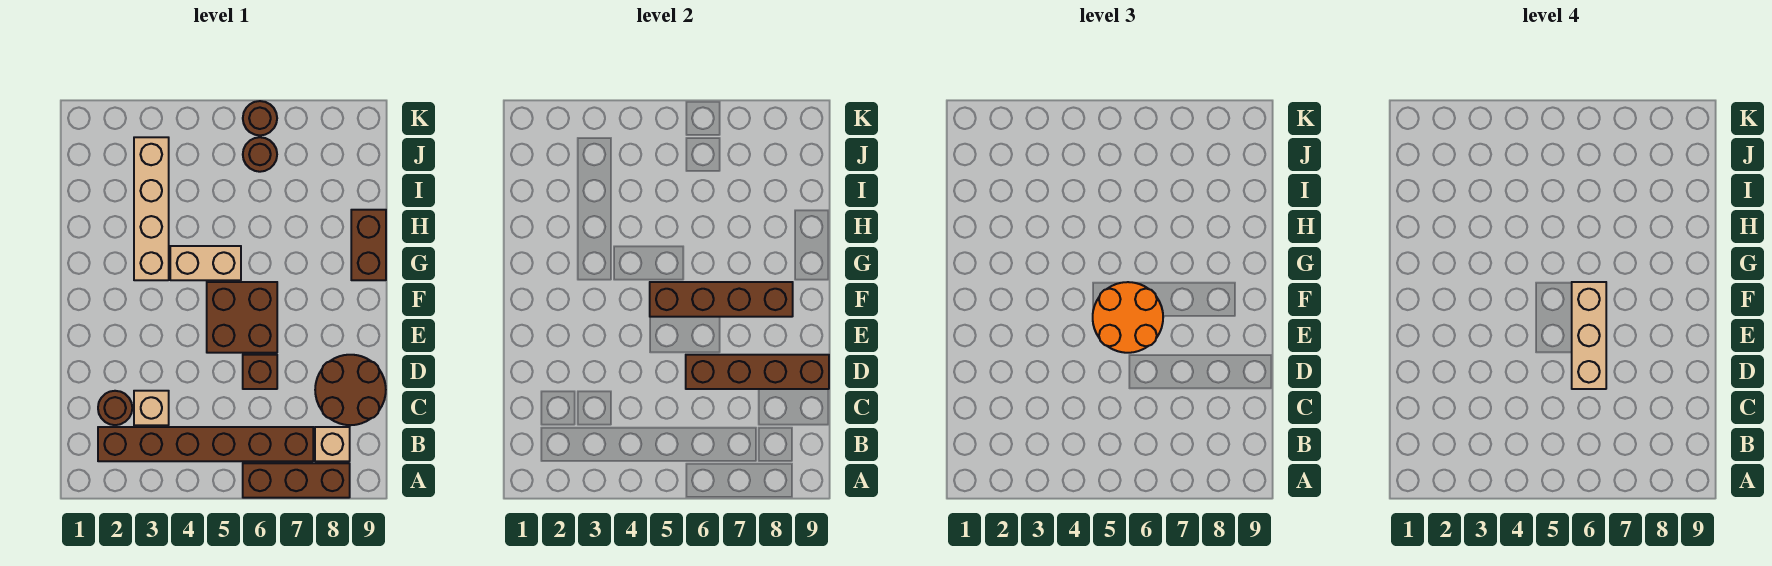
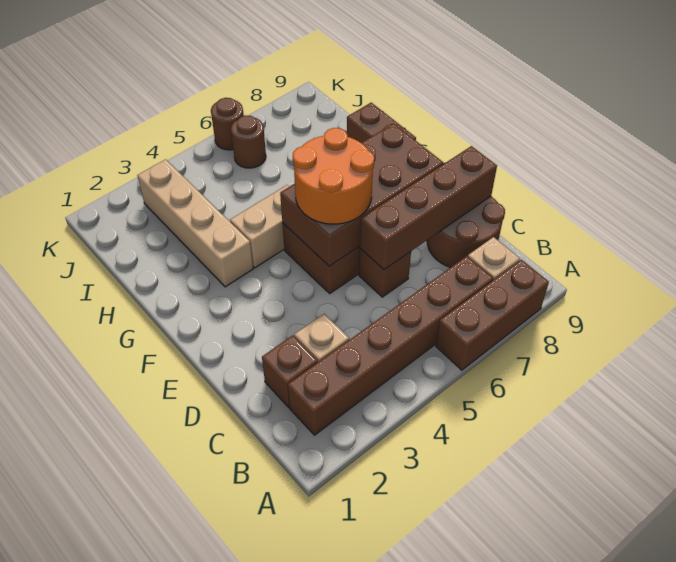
brown round brick C2 level 1 -> brown brick C2 level 1
tan brick D6:F6 level 4 -> none
brown brick F5:F8 level 2 -> brown brick E5:F8 level 2

